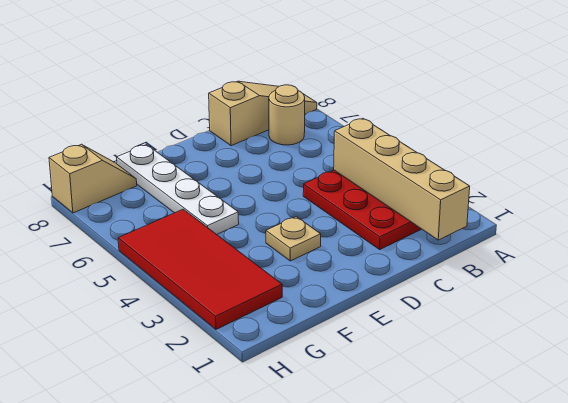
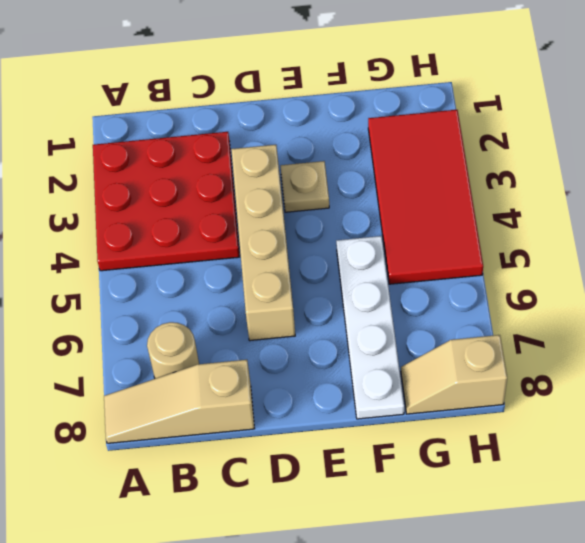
tan brick B1:B4 level 2 -> tan brick D3:D6 level 1

